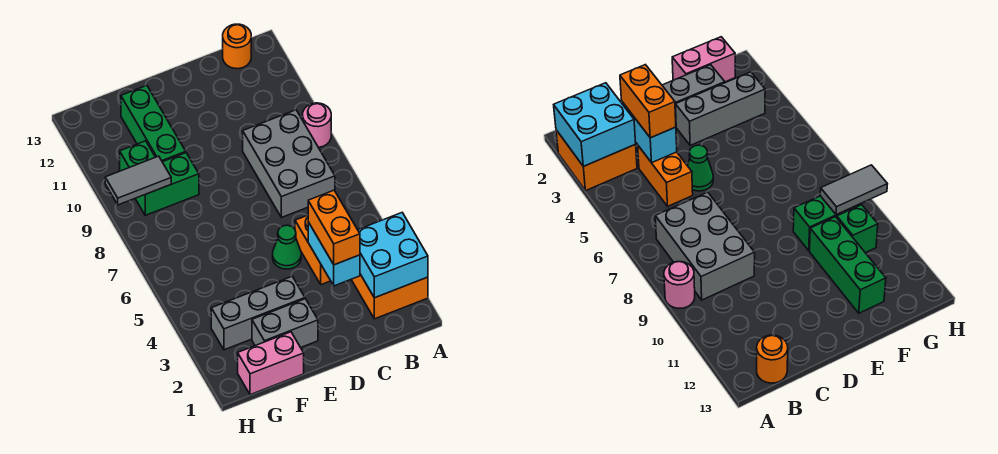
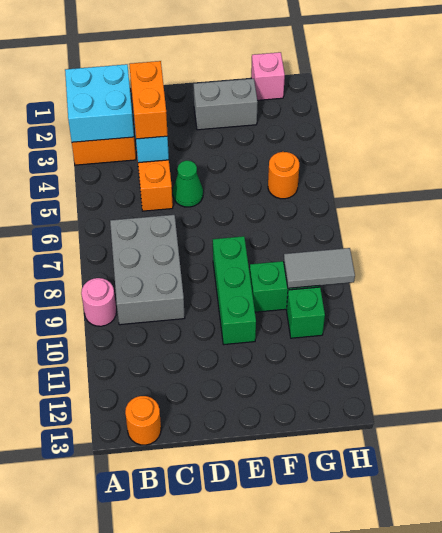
grey brick E3:G3 level 1 -> none
pink brick F1:G1 level 1 -> pink brick G1 level 1
green brick F10:F12 level 1 -> green brick E8:E10 level 1
none -> orange round brick G5 level 1

